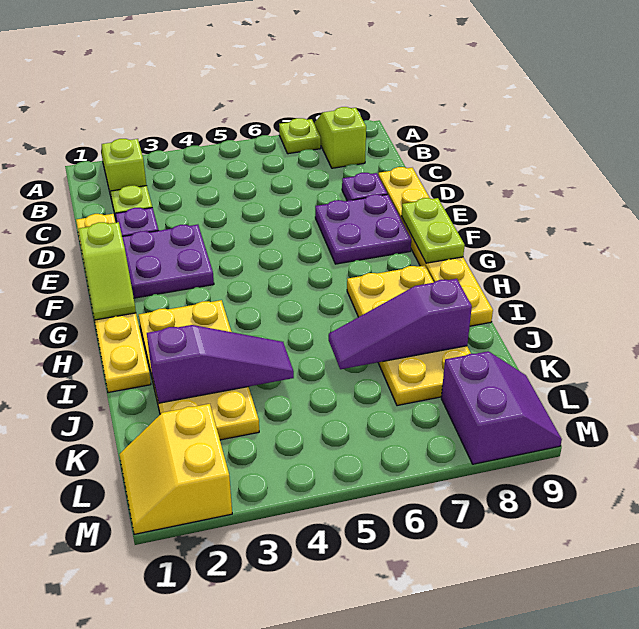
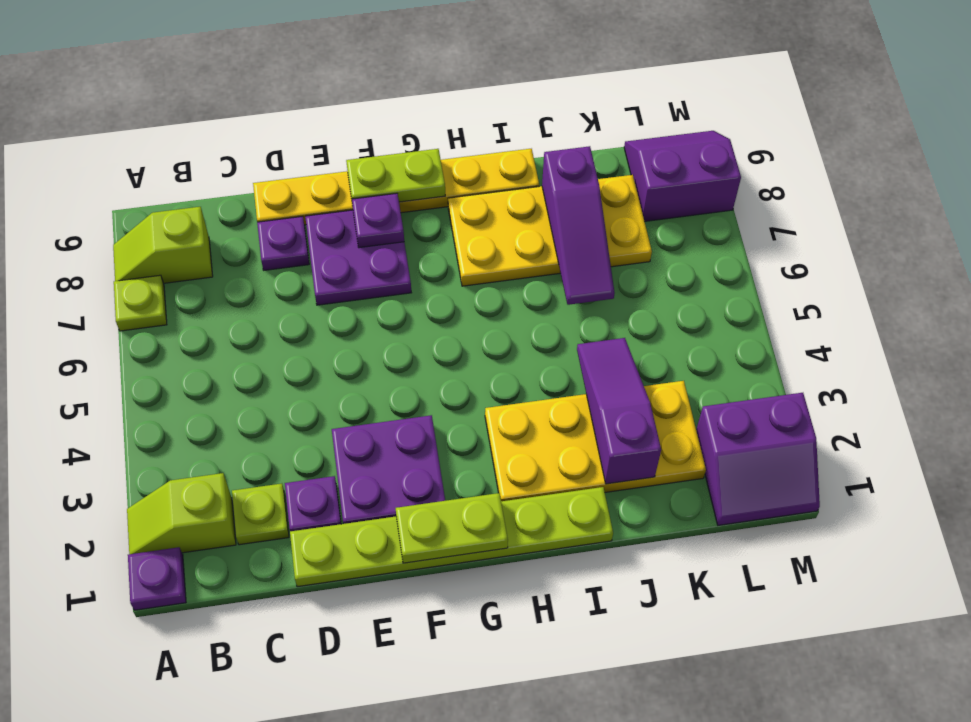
none -> purple plate A1 level 1
yellow plate D1:I1 level 1 -> lime plate D1:I1 level 1
lime slope F1:G1 level 2 top F -> lime plate F1:G1 level 2
none -> purple plate F8 level 2
yellow slope L1:M2 level 1 top 2 -> purple slope L1:M2 level 1 top 2

